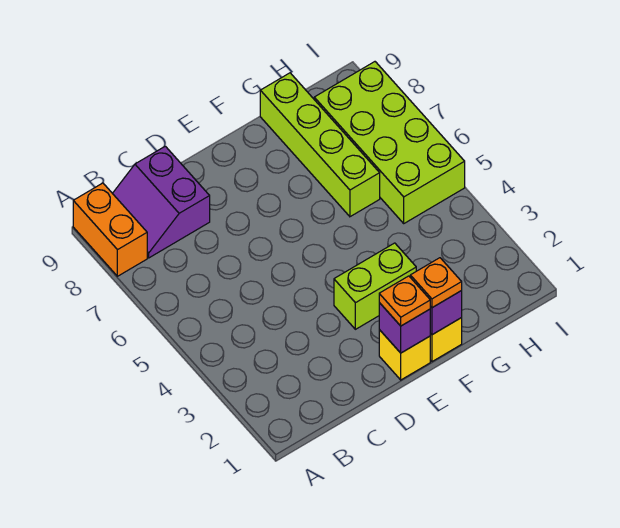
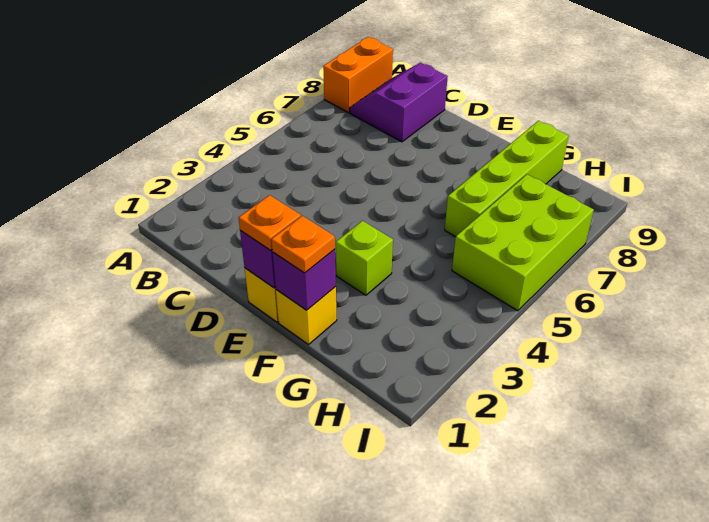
lime brick E3:F3 level 1 -> lime brick F3 level 1
lime brick H5:I8 level 1 -> lime brick H5:I7 level 1

